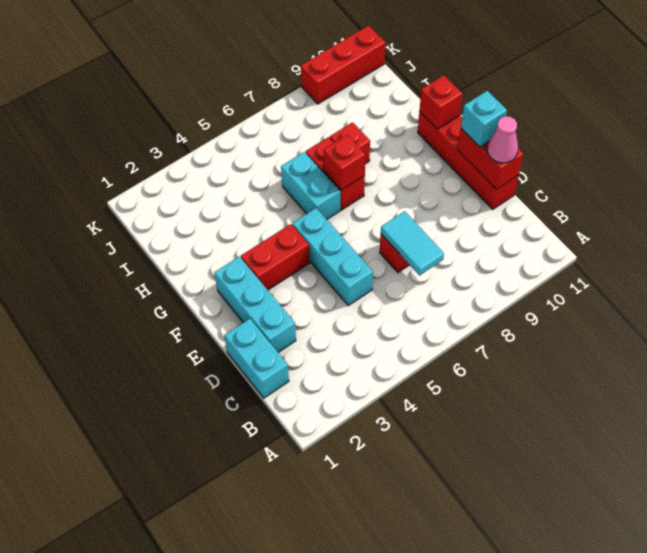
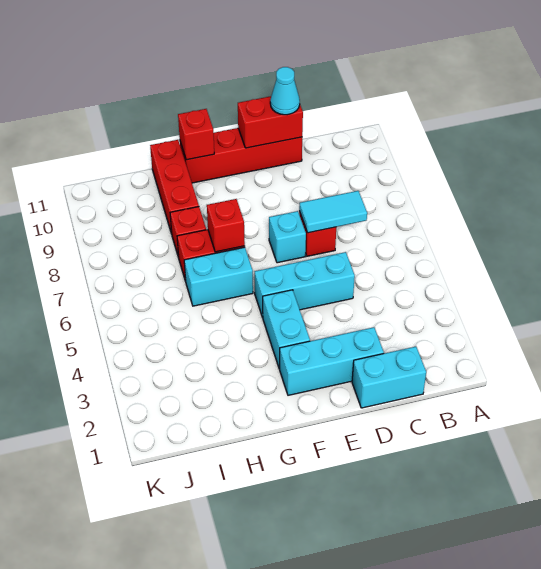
pink cone D11 level 3 -> cyan cone D11 level 3
cyan brick E11 level 3 -> cyan brick E7 level 1
red brick F3:F4 level 1 -> cyan brick F3:F4 level 1
red brick K9:K11 level 1 -> red brick H9:H11 level 1

